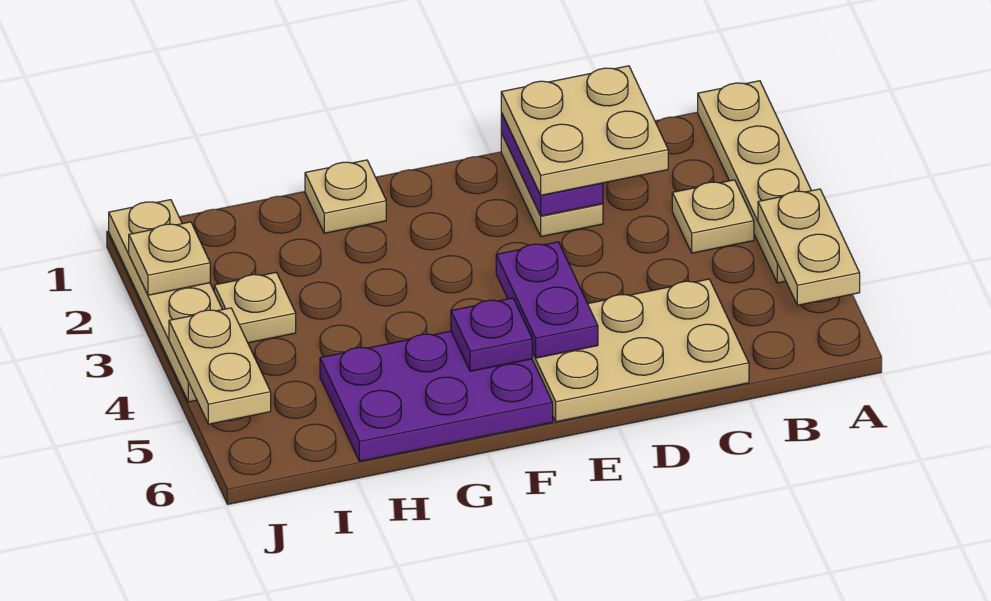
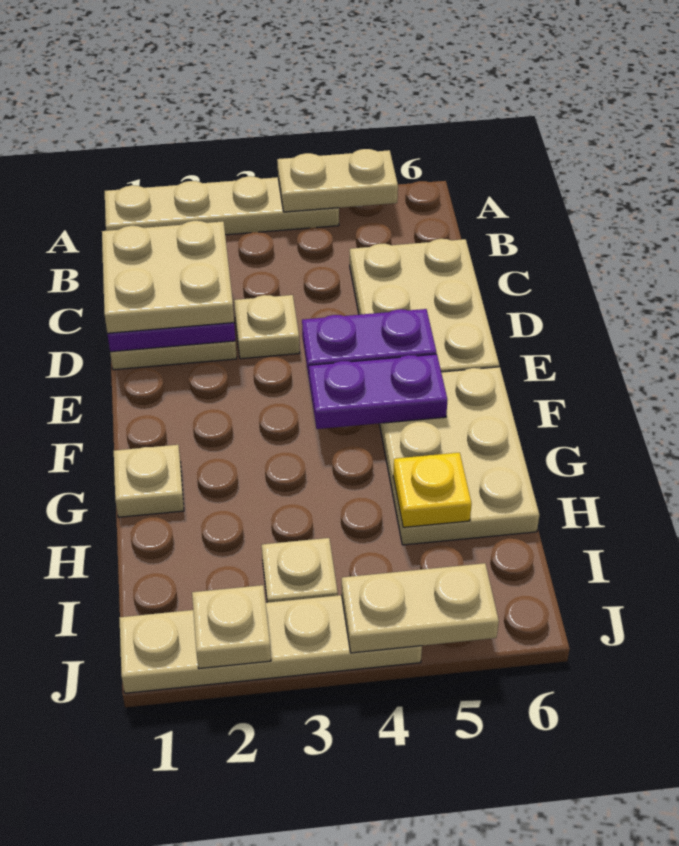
tan plate B3 level 1 -> tan plate D3 level 1
purple plate F5:H6 level 1 -> tan plate F5:H6 level 1
purple plate F5 level 2 -> purple plate F4:F5 level 2
none -> yellow plate H5 level 2

